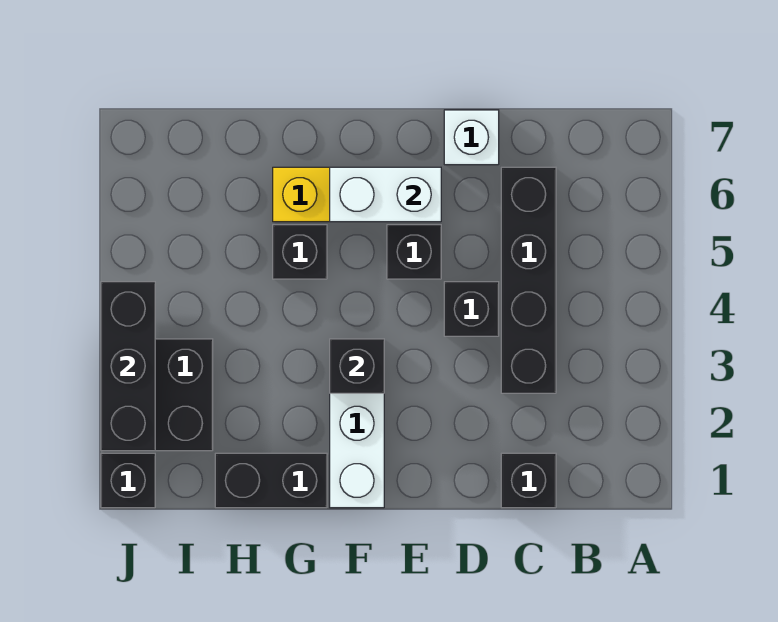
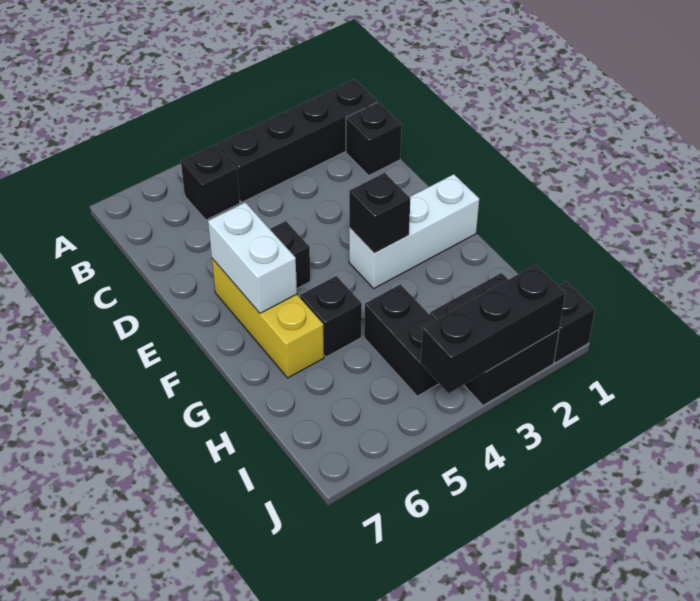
black brick C3:C6 level 1 -> black brick B1:B4 level 1
black brick D4 level 1 -> black brick B5 level 1
white brick D7 level 1 -> none
black brick G1:H1 level 1 -> black brick H4:I4 level 1

